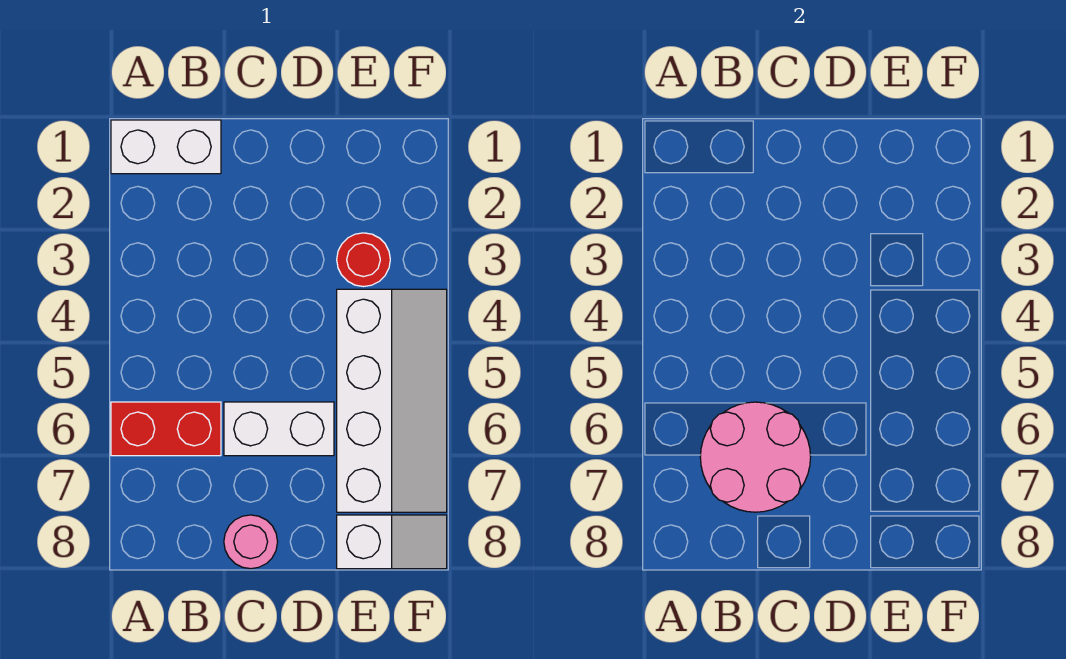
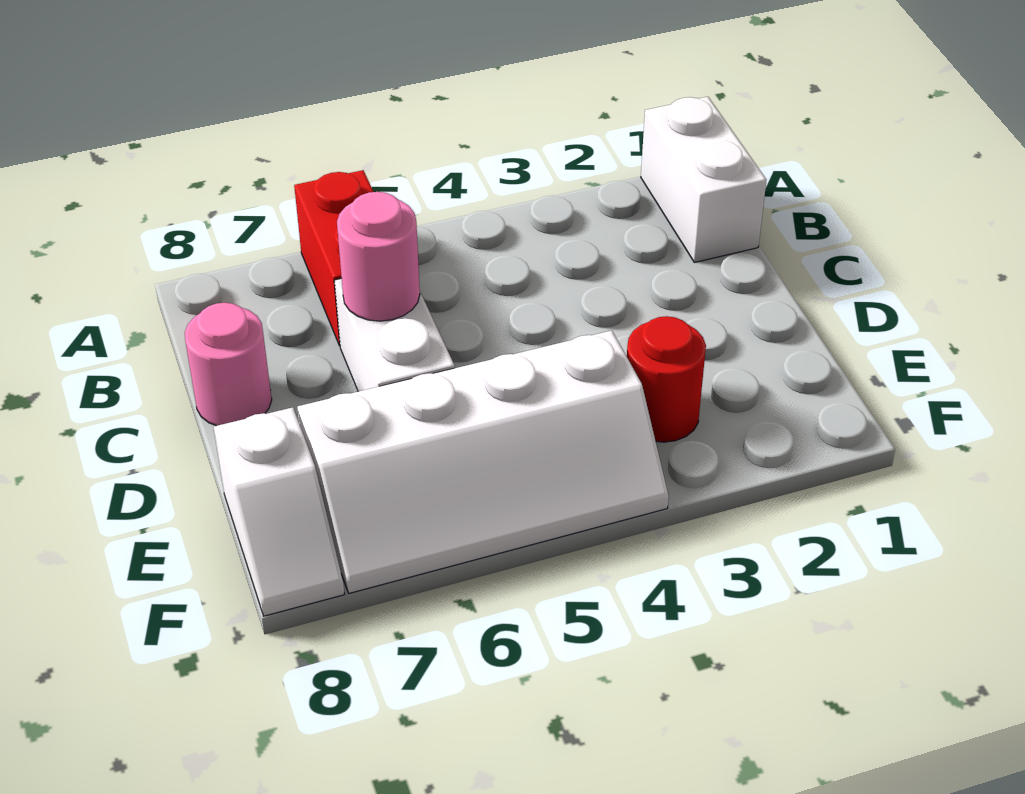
pink round brick B6:C7 level 2 -> pink round brick C6 level 2

